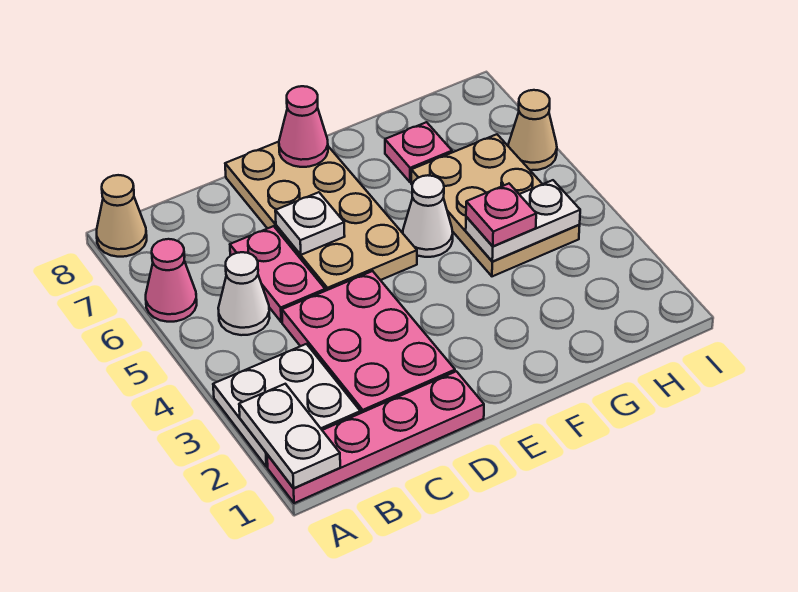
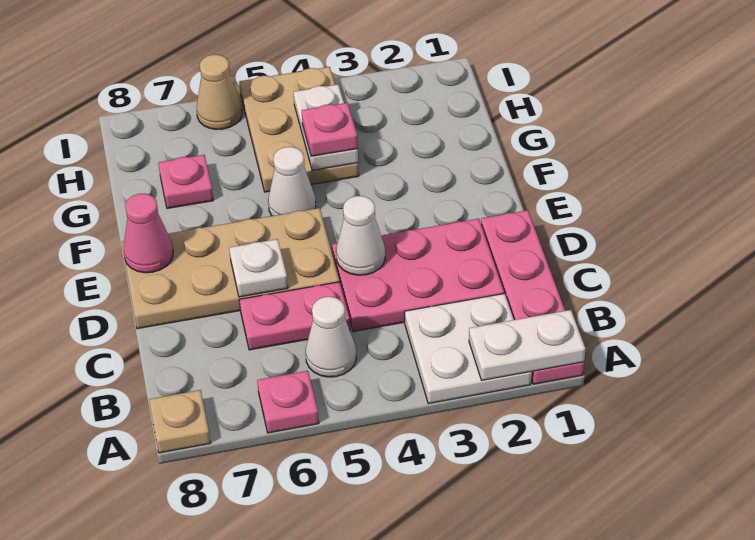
pink cone A6 level 1 -> pink plate A6 level 1
tan cone A8 level 1 -> tan plate A8 level 1
none -> white cone D4 level 2
tan plate G4:H6 level 1 -> tan plate G4:I5 level 1

